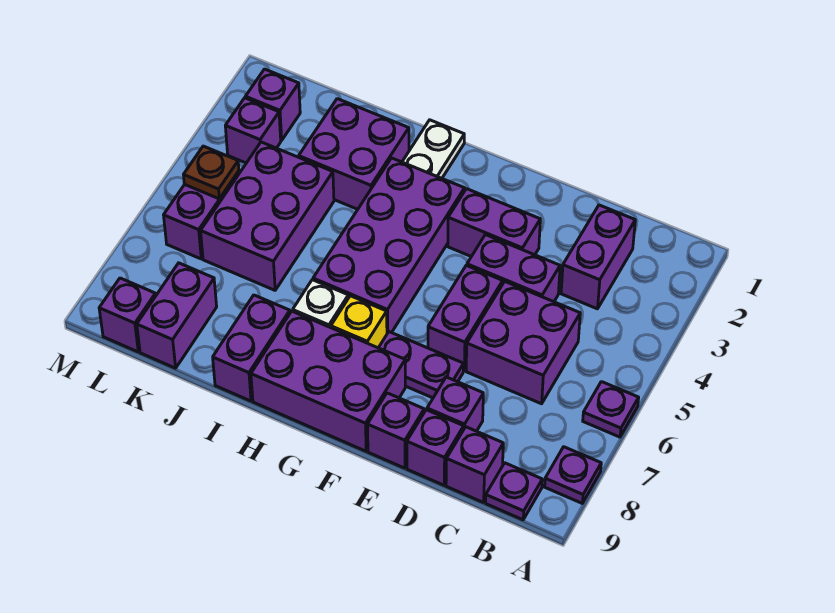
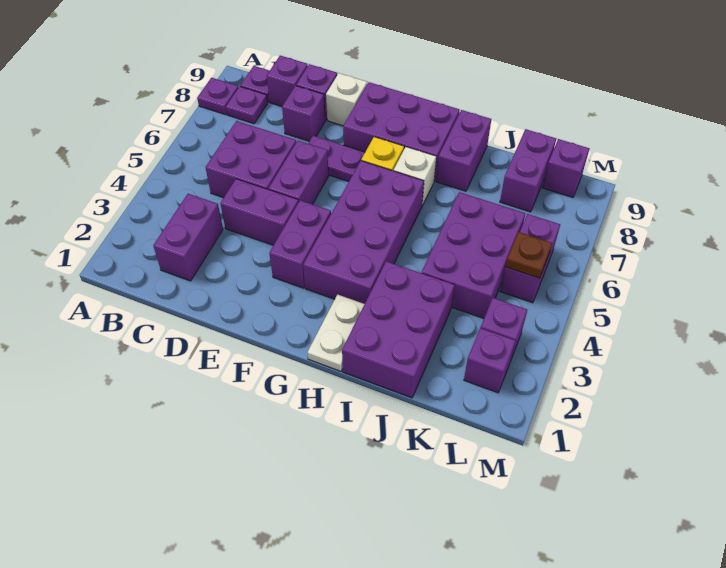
purple plate A6 level 1 -> purple plate B8 level 1
purple brick E3:F3 level 1 -> purple brick F3:F4 level 1
purple brick E9 level 1 -> white brick E9 level 1
purple brick I2:J3 level 1 -> purple brick I1:J3 level 1

